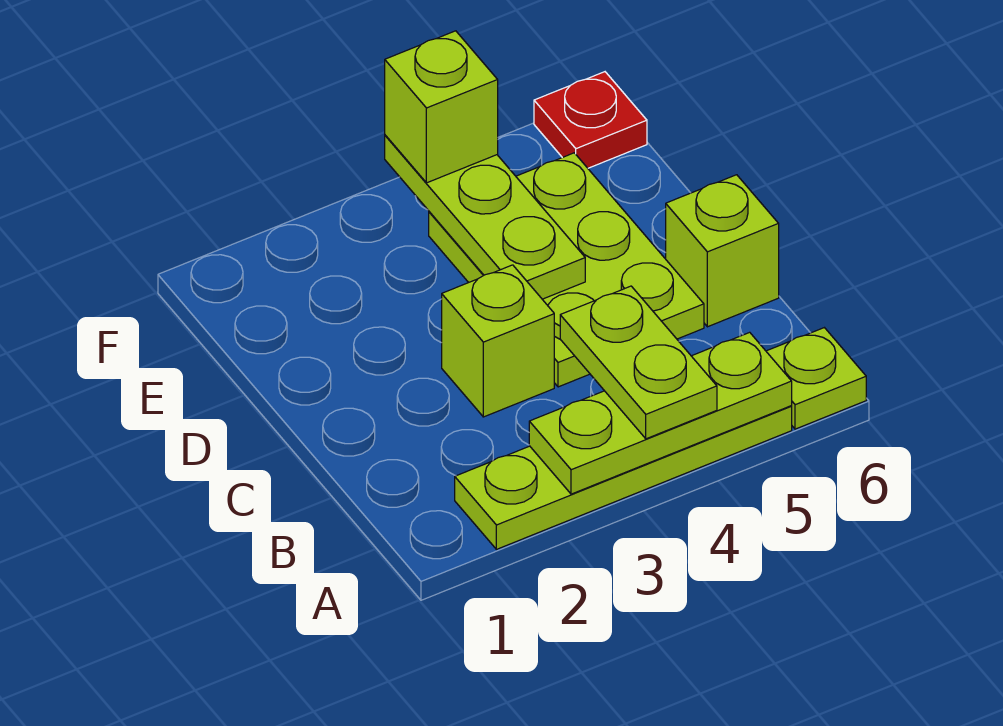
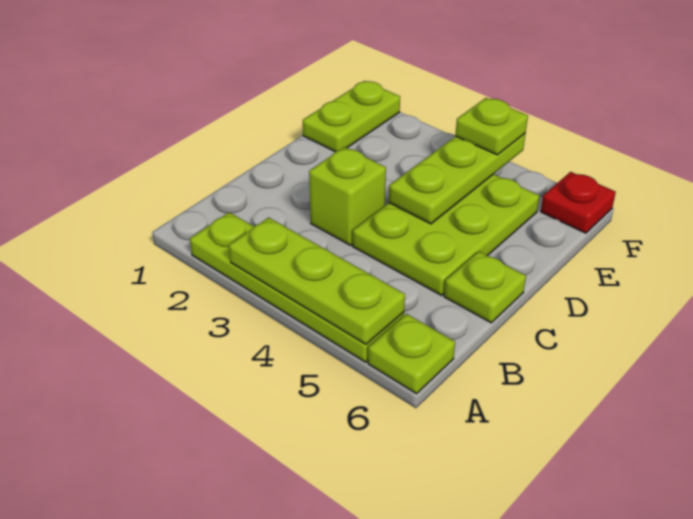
lime plate A4:B4 level 3 -> lime plate E1:F1 level 1
lime brick C6 level 1 -> lime plate C6 level 1
lime brick F4 level 3 -> lime plate F4 level 3

